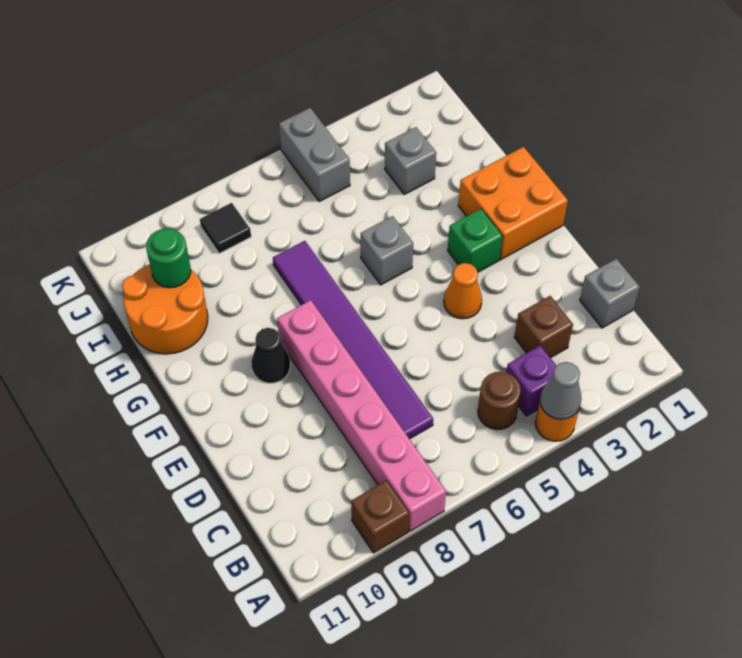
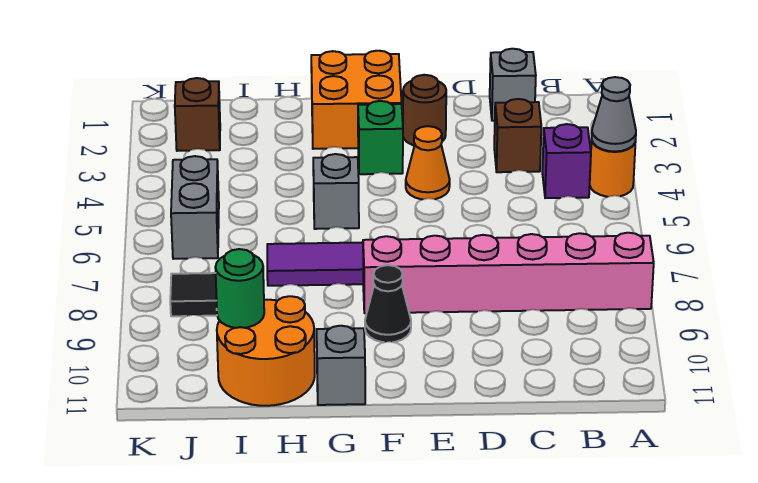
brown brick A9 level 1 -> brown brick J2 level 1
brown round brick B5 level 1 -> brown round brick E2 level 1
grey brick I3 level 1 -> grey brick G11 level 1
grey brick J5:K5 level 1 -> grey brick J5:J6 level 1

